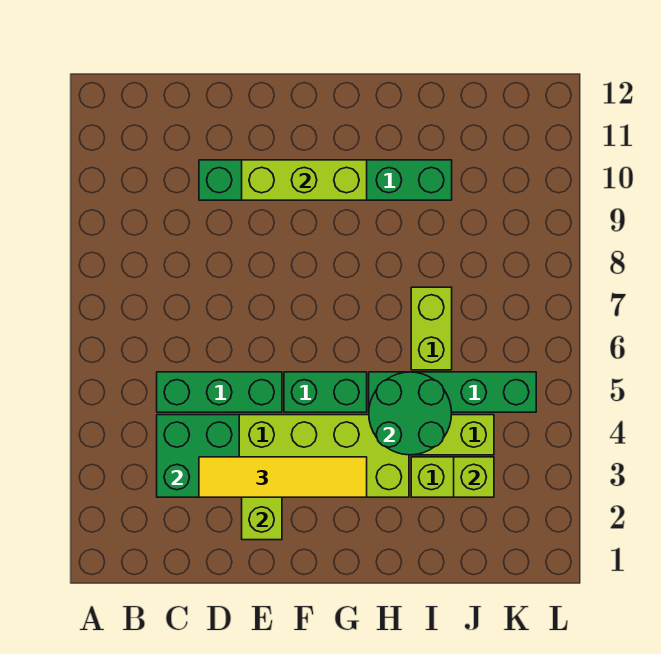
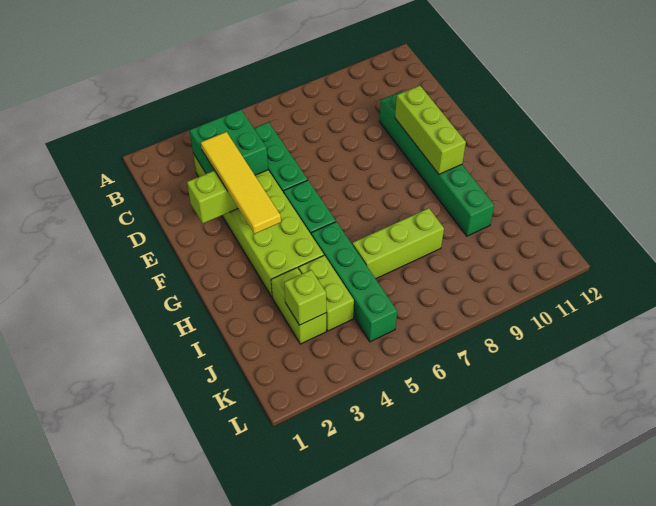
green round brick H4:I5 level 2 -> none
lime brick I6:I7 level 1 -> lime brick I6:I8 level 1

